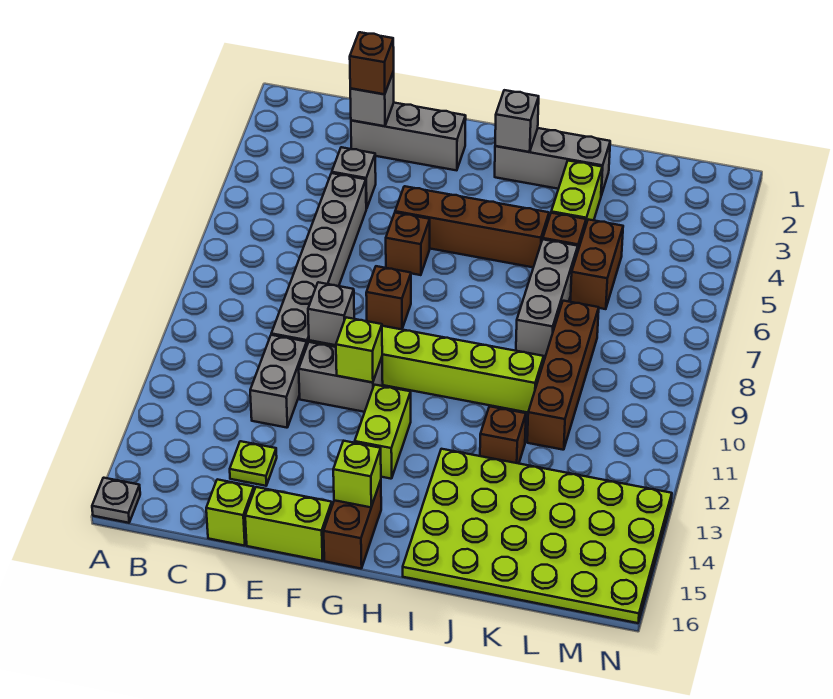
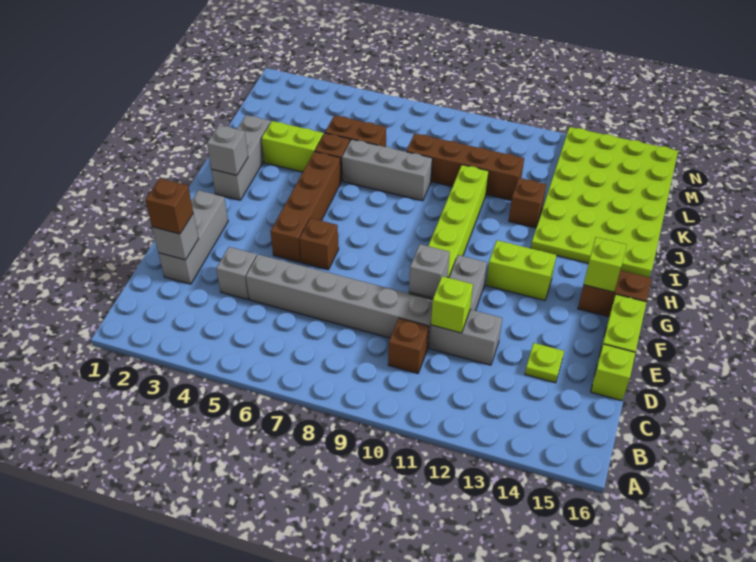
grey plate A16 level 1 -> none
brown brick F8 level 1 -> brown brick C10 level 1
lime brick F11 level 2 -> lime brick D11 level 2

